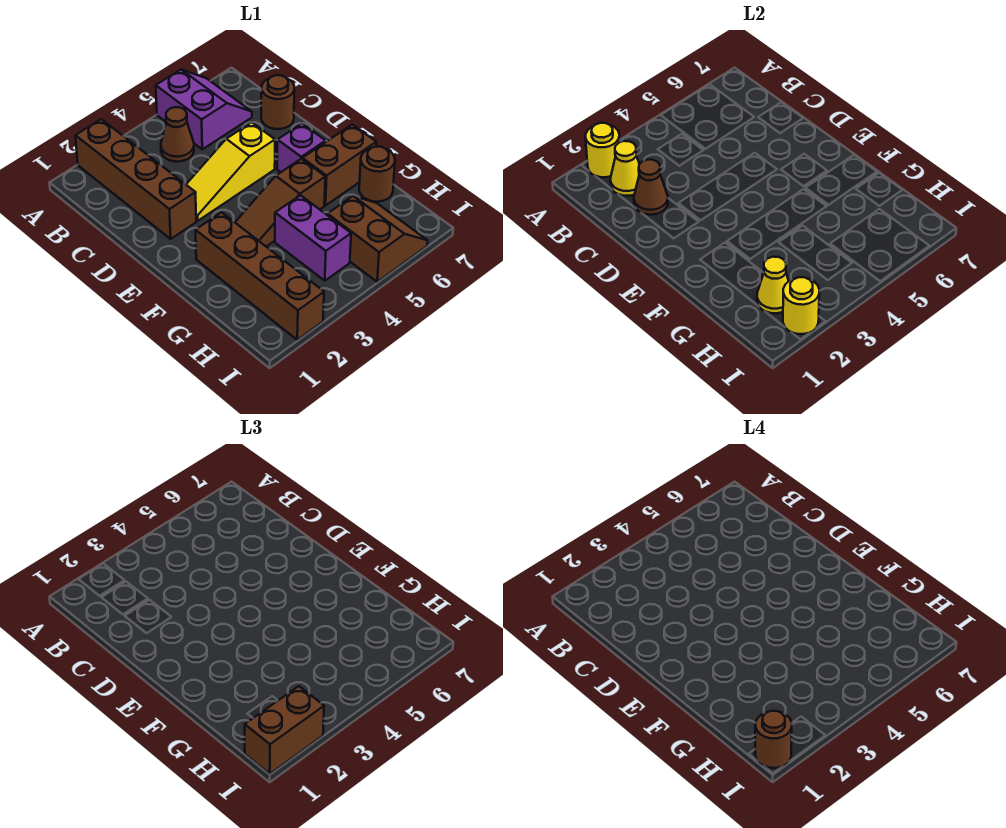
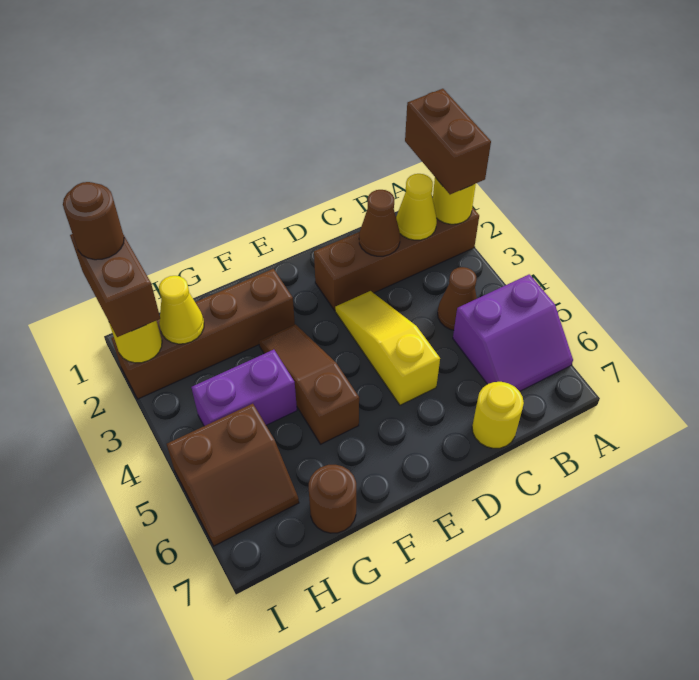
brown round brick C7 level 1 -> yellow round brick C7 level 1
purple brick E6 level 1 -> none
brown brick F6:F7 level 1 -> brown brick A1:A2 level 3

